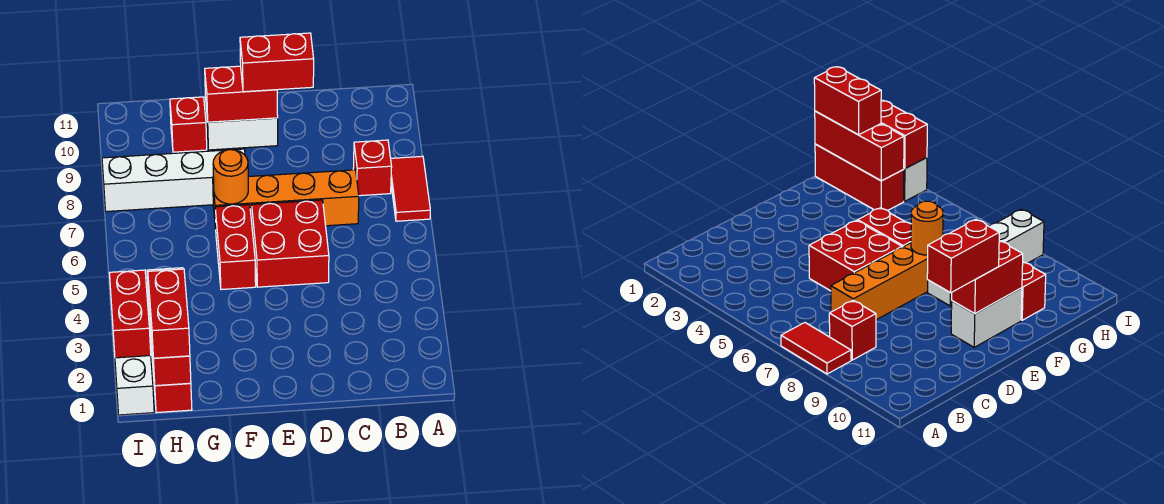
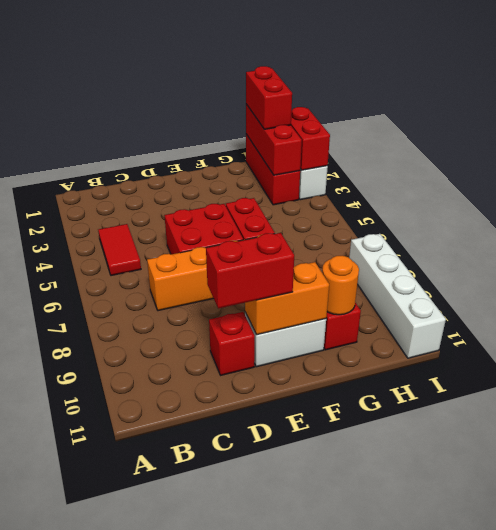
red tile A7:A8 level 1 -> red tile B4:B5 level 1
red brick B8 level 1 -> red brick D10 level 1
red brick E10:F10 level 2 -> orange brick E10:F10 level 2
orange round brick F7 level 2 -> orange round brick G10 level 2
white brick F8:I8 level 1 -> white brick I8:I11 level 1

